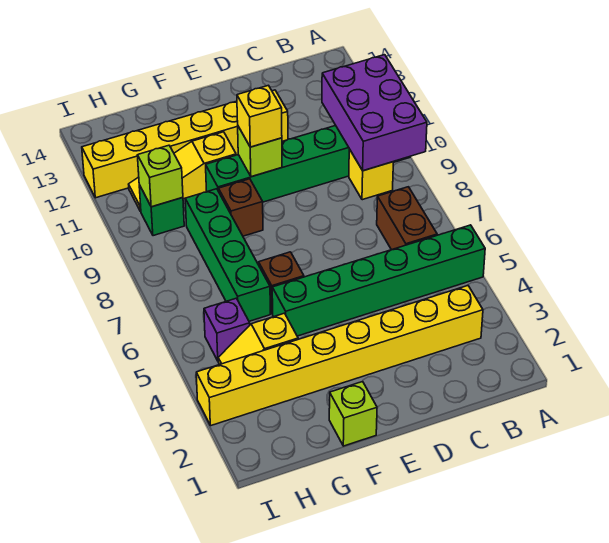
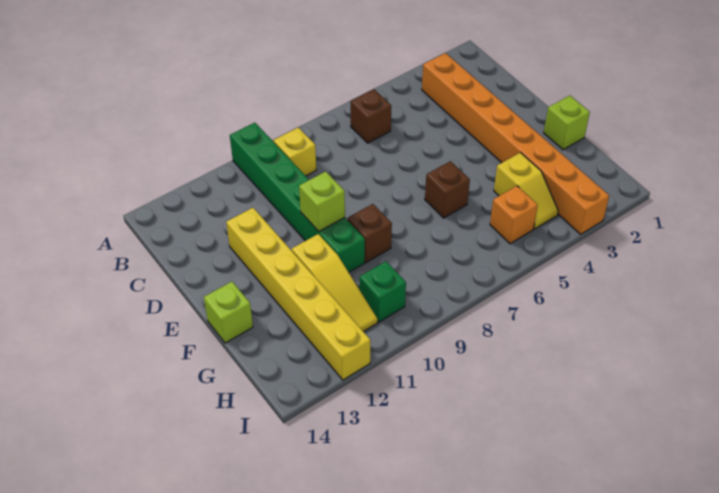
green brick A5:F5 level 1 -> none
purple brick A9:B11 level 2 -> none
yellow brick B3:I3 level 1 -> orange brick B3:I3 level 1
brown brick B6:B7 level 1 -> brown brick B6 level 1
yellow brick E10 level 3 -> none
green brick G6:G9 level 1 -> none
purple brick H5 level 1 -> orange brick H5 level 1
lime brick H10 level 2 -> lime brick F14 level 1

